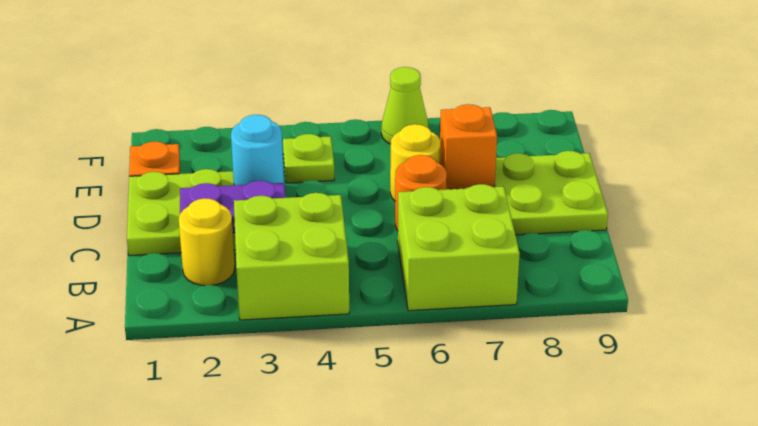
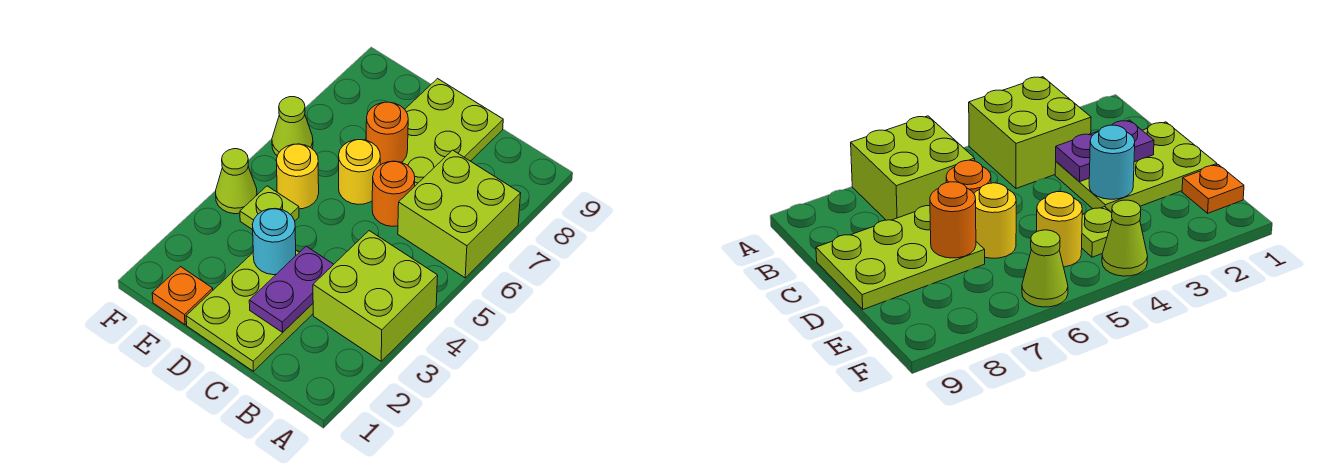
yellow round brick B2 level 1 -> yellow round brick E5 level 1
orange brick D7 level 2 -> orange round brick D7 level 2
none -> lime cone F4 level 1

